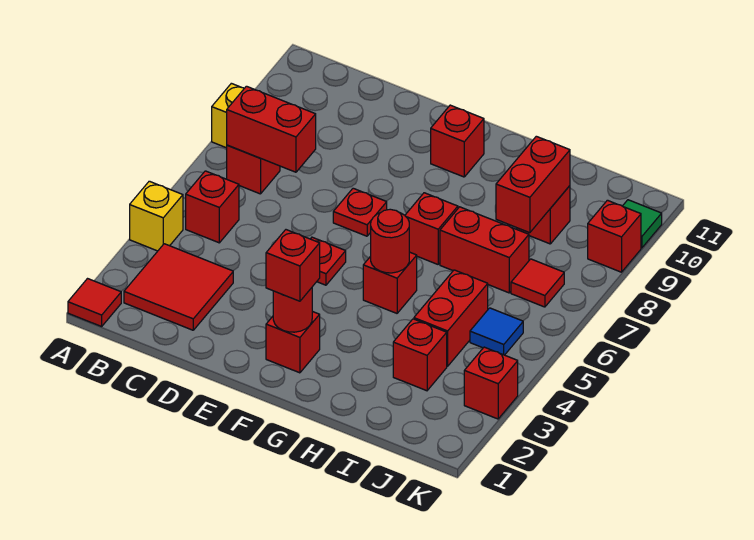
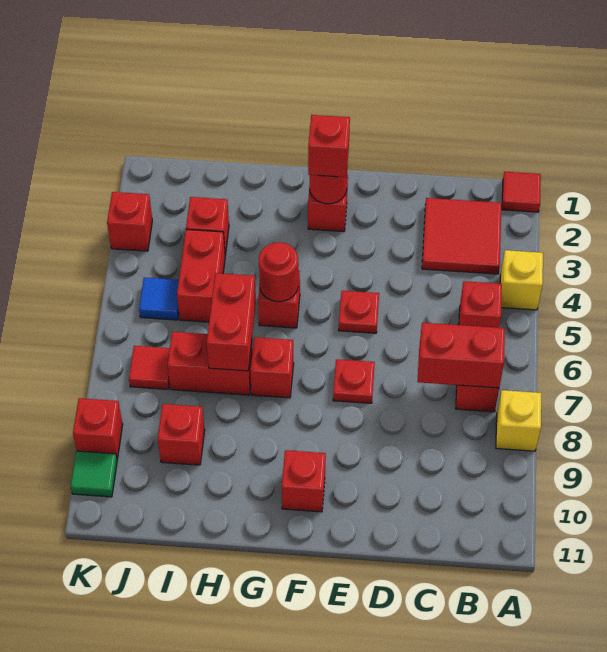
red brick I8:I9 level 2 -> red brick H6:H7 level 2

